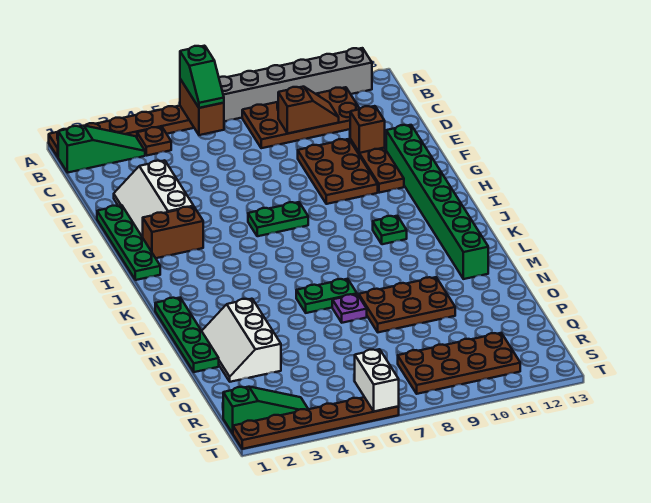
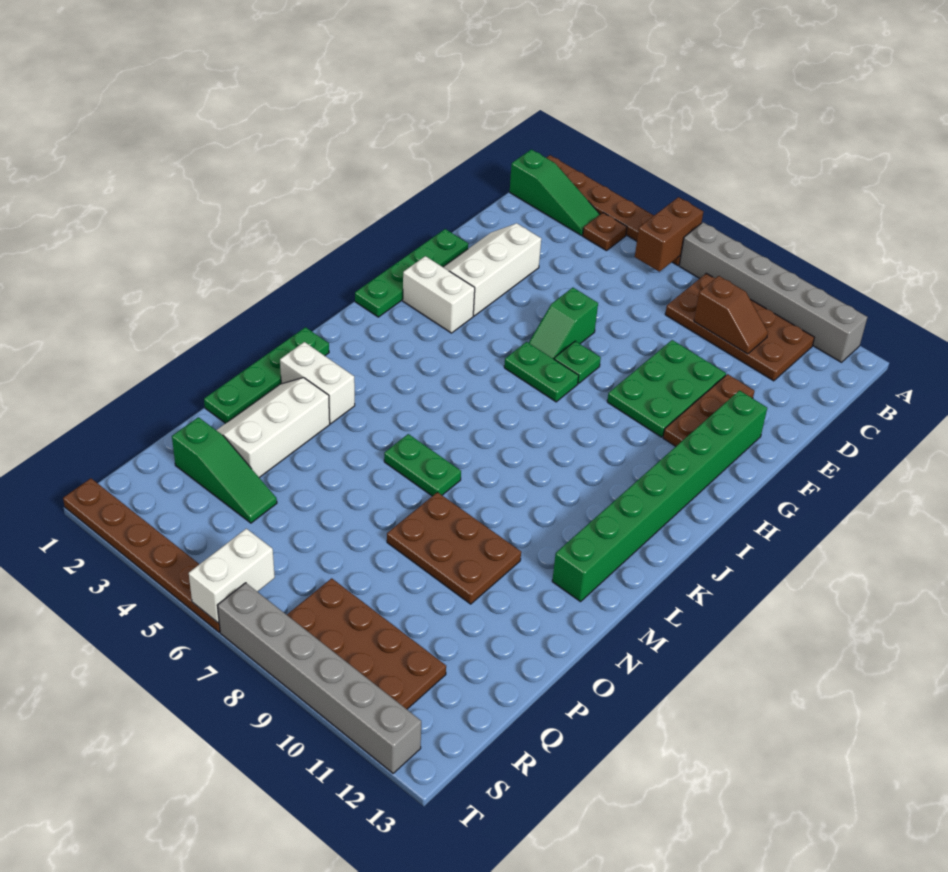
green slope A6:B6 level 3 top A -> green slope F6:G6 level 1 top F
brown plate E9:G10 level 1 -> green plate E9:G10 level 1
brown brick E11 level 2 -> none
brown brick H2:H3 level 1 -> white brick H2:H3 level 1
green plate J10 level 1 -> green plate G7 level 1
none -> white brick M2:M3 level 1
purple plate N7 level 1 -> none
green slope S1:S3 level 1 top 1 -> green slope Q2:Q4 level 1 top 2
none -> grey brick T7:T12 level 1

